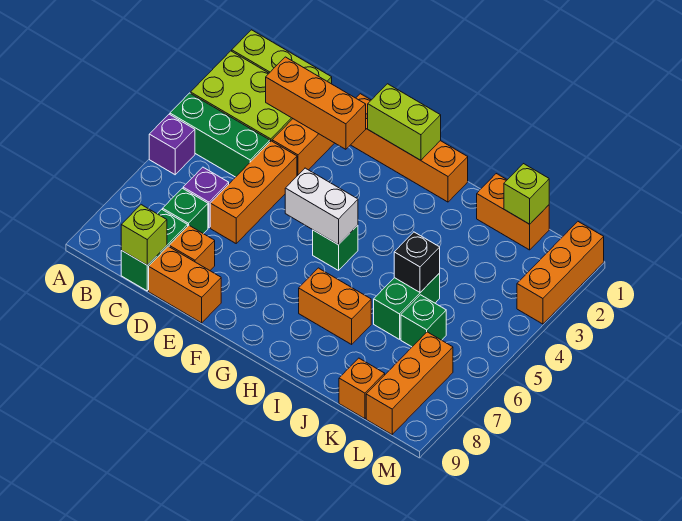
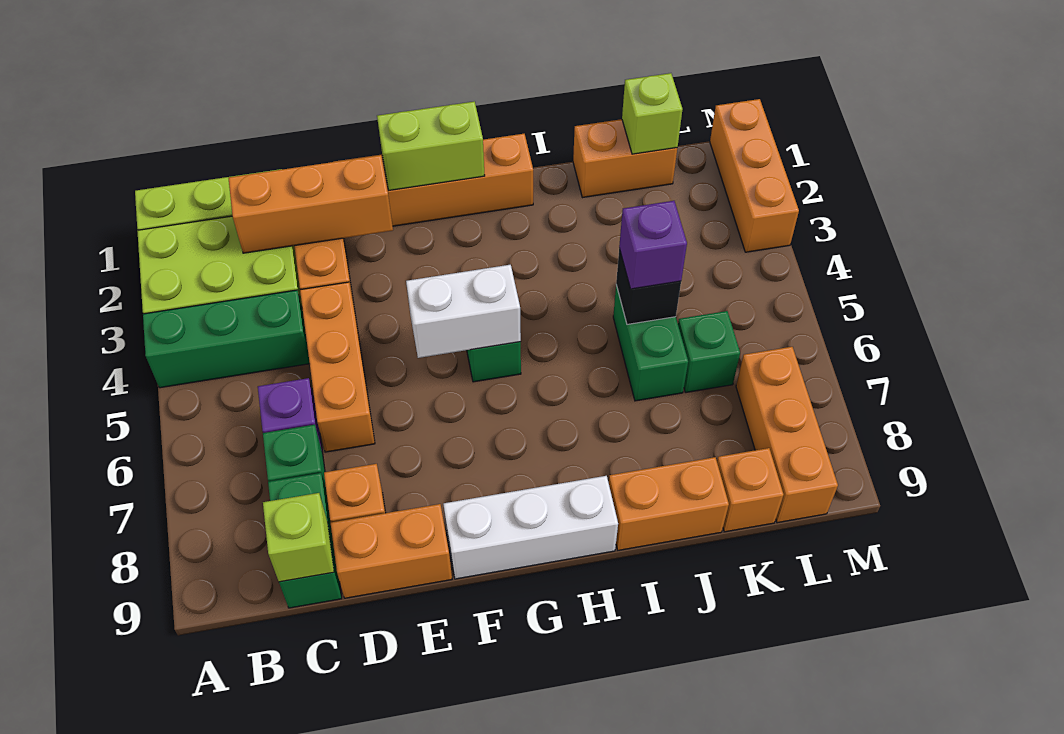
purple brick A5 level 1 -> purple brick J5 level 3
none -> white brick F9:H9 level 1
orange brick H7:I7 level 1 -> orange brick I9:J9 level 1

